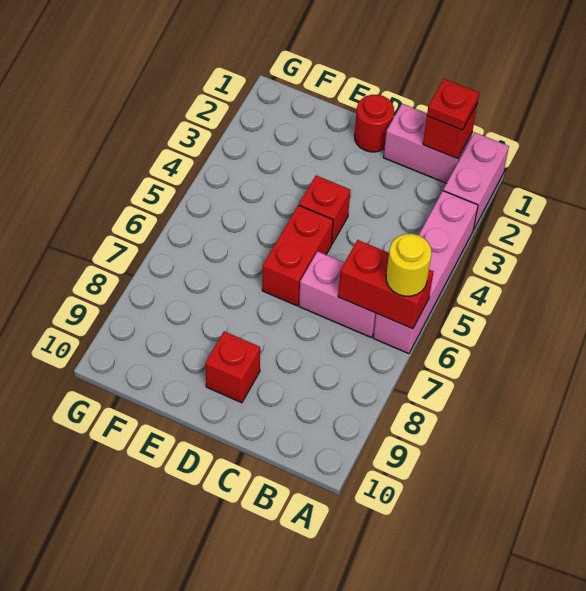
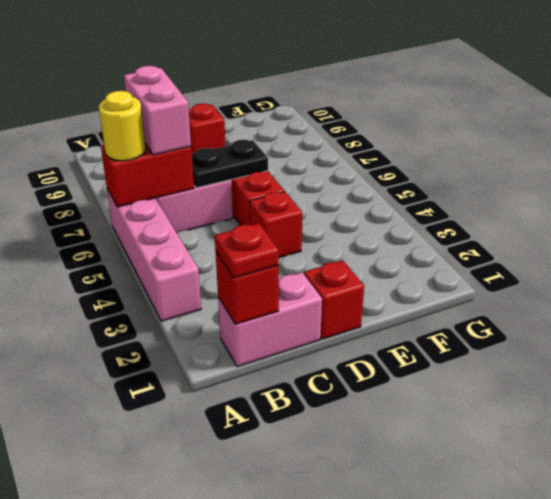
pink brick A1:A2 level 1 -> pink brick B6:B7 level 3
none -> black plate C6:D6 level 2
red round brick D1 level 1 -> red brick D1 level 1

